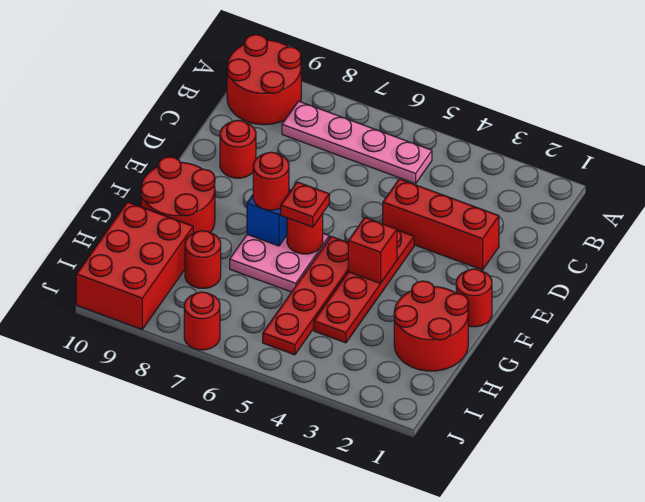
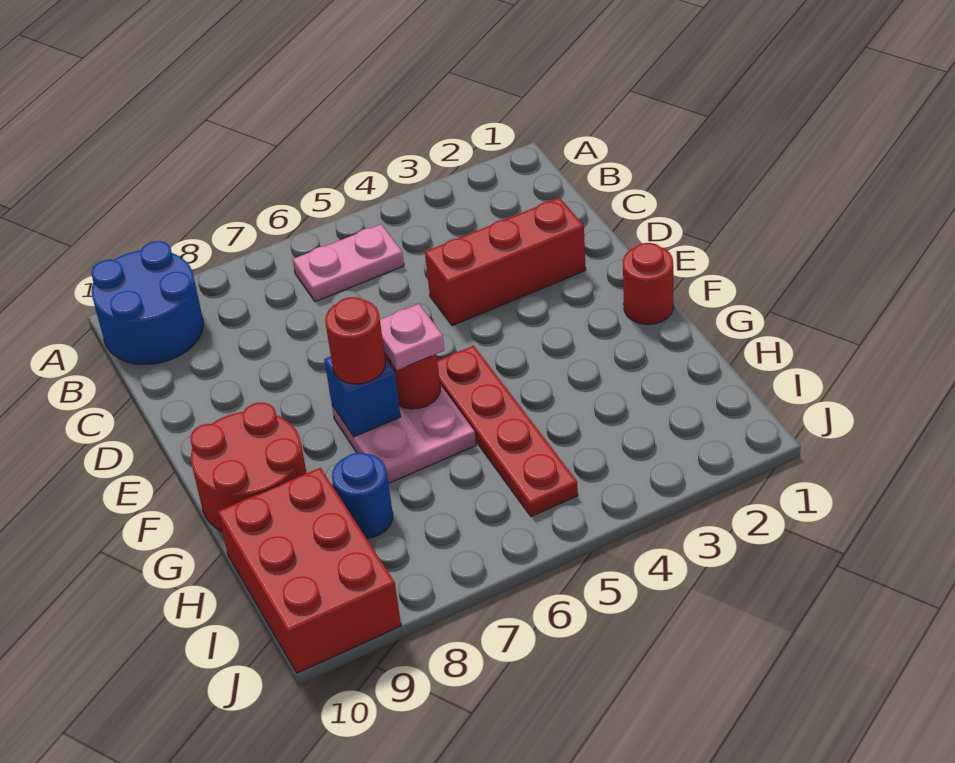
red round brick A9:B10 level 1 -> blue round brick A9:B10 level 1
pink plate B5:B8 level 1 -> pink plate B5:B6 level 1
red round brick D9 level 1 -> none
red plate E4:H4 level 1 -> none
red brick F4 level 2 -> none
red plate F6 level 3 -> pink plate F6 level 3
red round brick G1:H2 level 1 -> none
red round brick H8 level 1 -> blue round brick H8 level 1
red round brick J7 level 1 -> none

